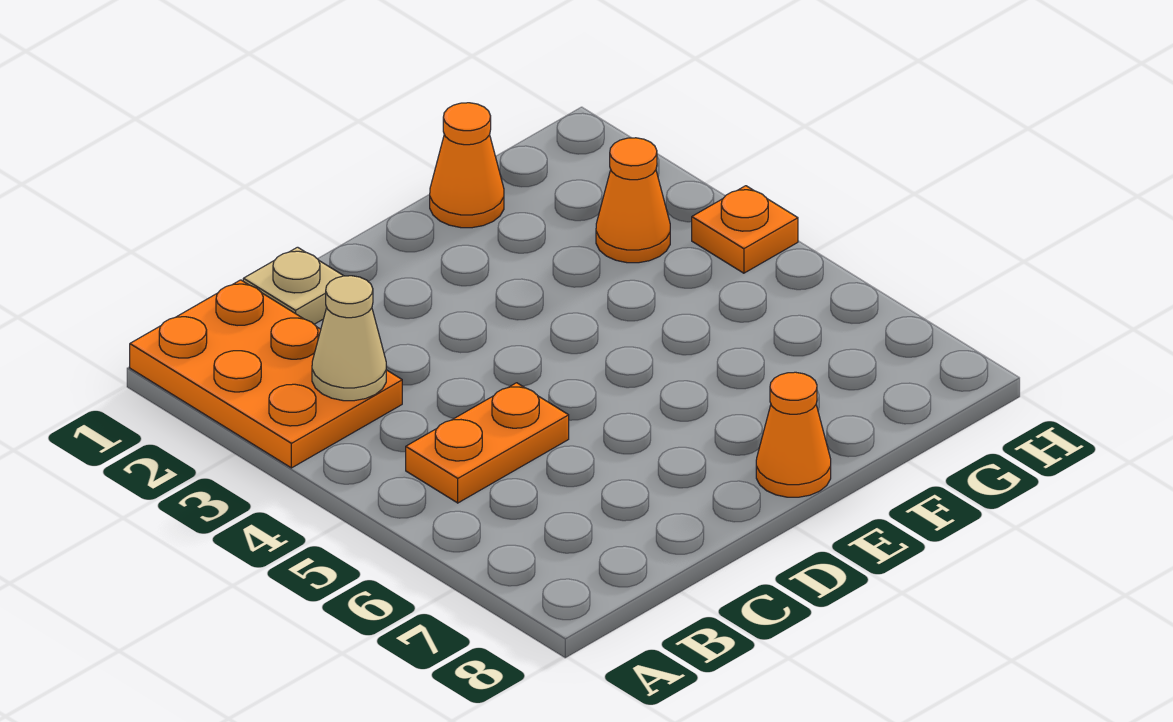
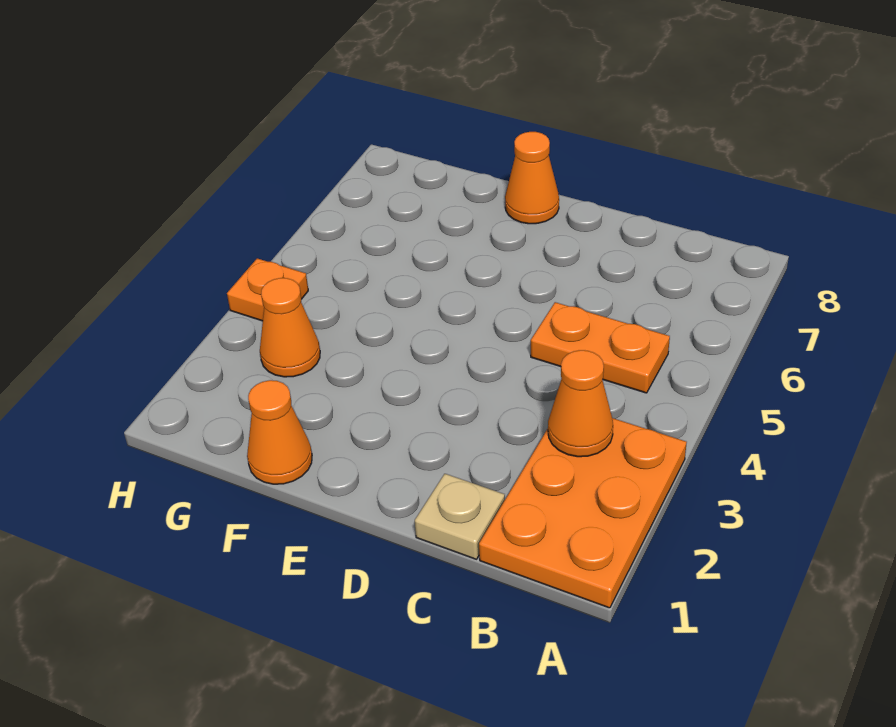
tan cone B3 level 2 -> orange cone B3 level 2

